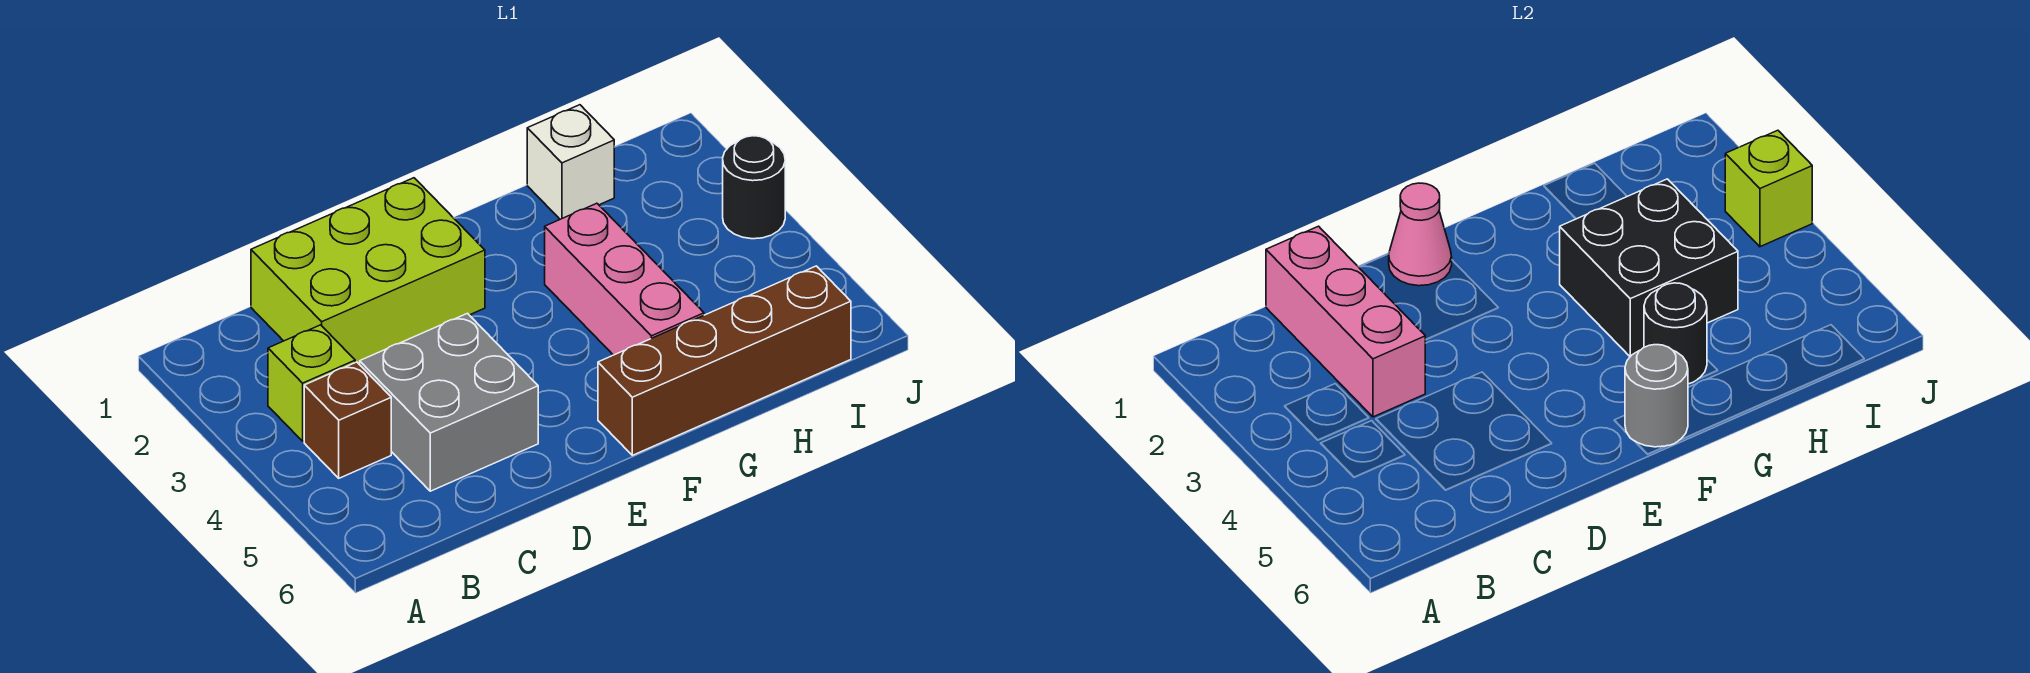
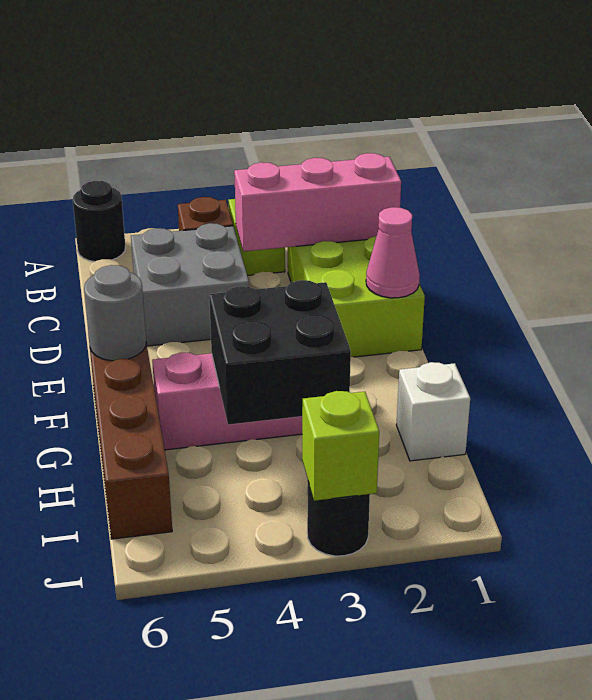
black round brick G5 level 2 -> black round brick A6 level 1

